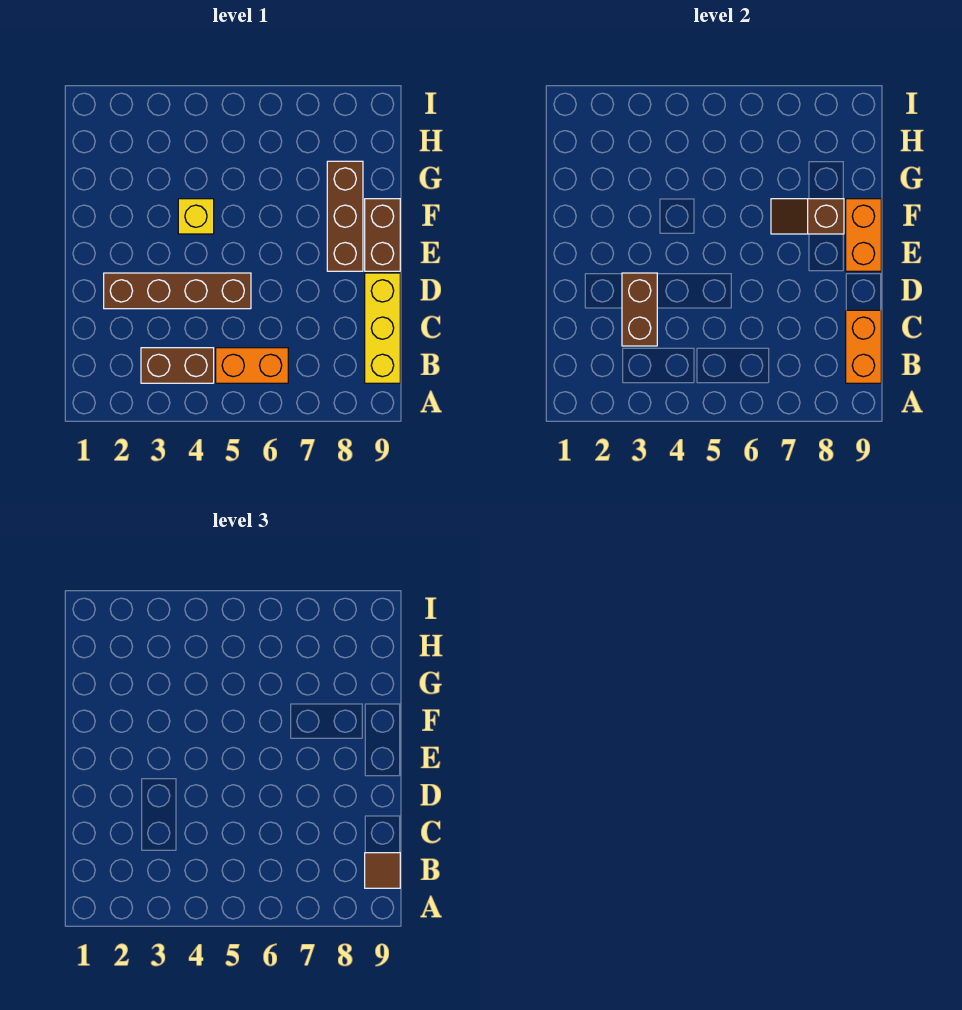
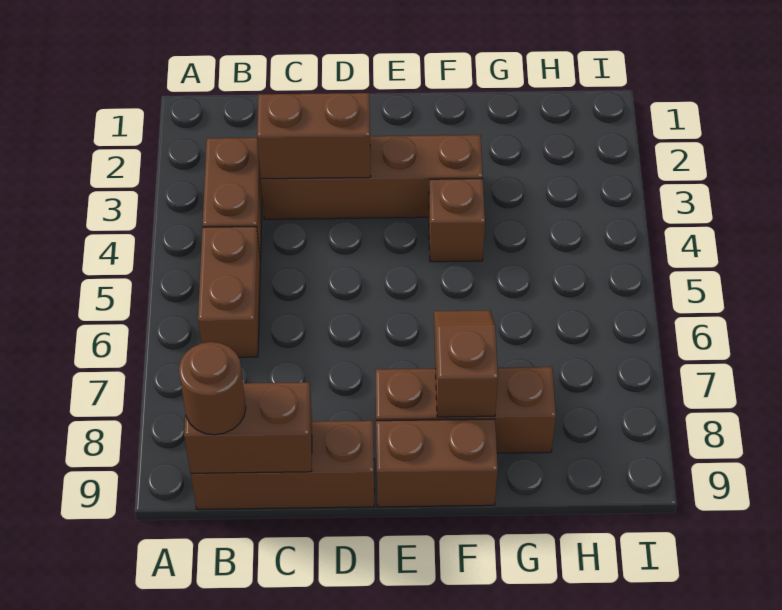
orange brick B5:B6 level 1 -> brown brick B5:B6 level 1
yellow brick B9:D9 level 1 -> brown brick B9:D9 level 1
orange brick B9:C9 level 2 -> brown brick B9:C9 level 2
brown tile B9 level 3 -> brown round brick B9 level 3
brown brick D2:D5 level 1 -> brown brick C3:F3 level 1
orange brick E9:F9 level 2 -> none
yellow brick F4 level 1 -> brown brick F4 level 1

